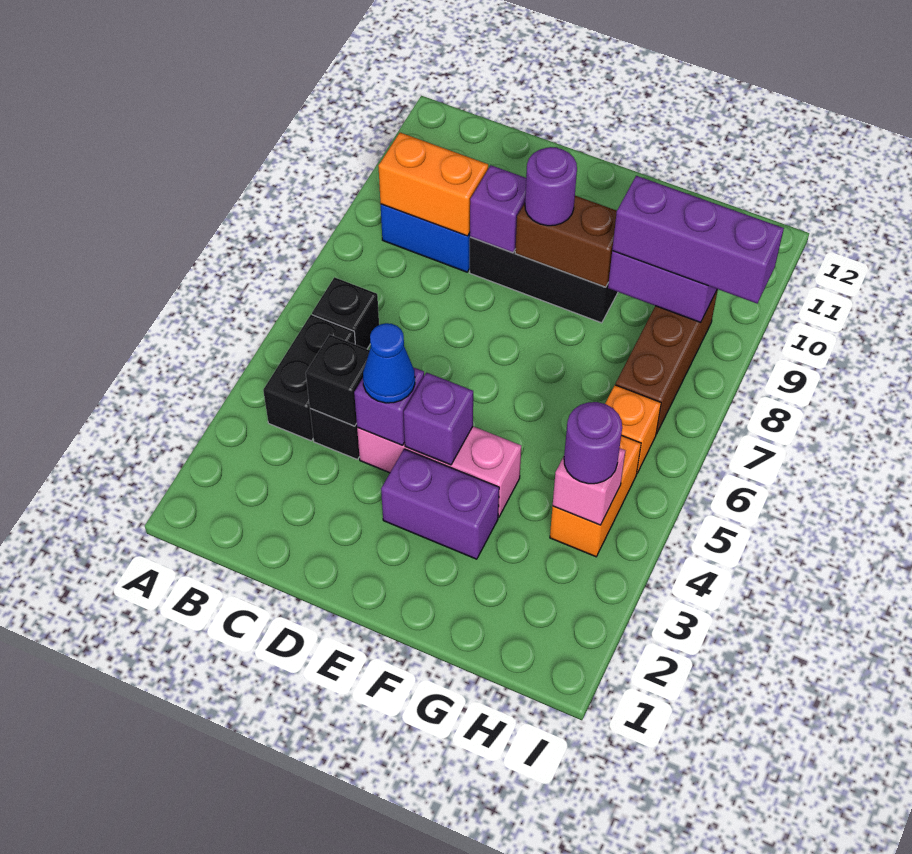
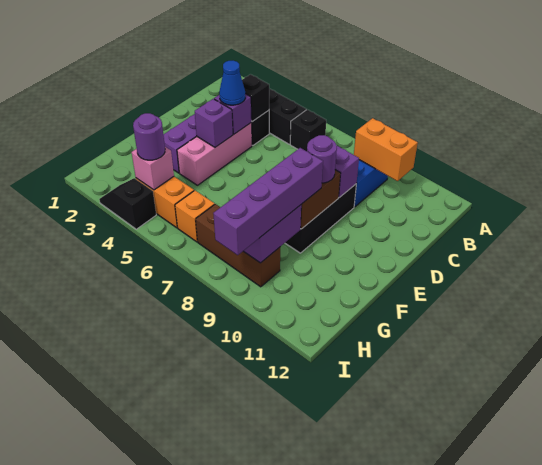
orange brick B9:C9 level 2 -> orange brick B9:B10 level 2
purple brick G9:I9 level 3 -> purple brick F9:I9 level 3
none -> black slope I3:I4 level 1 top 4

